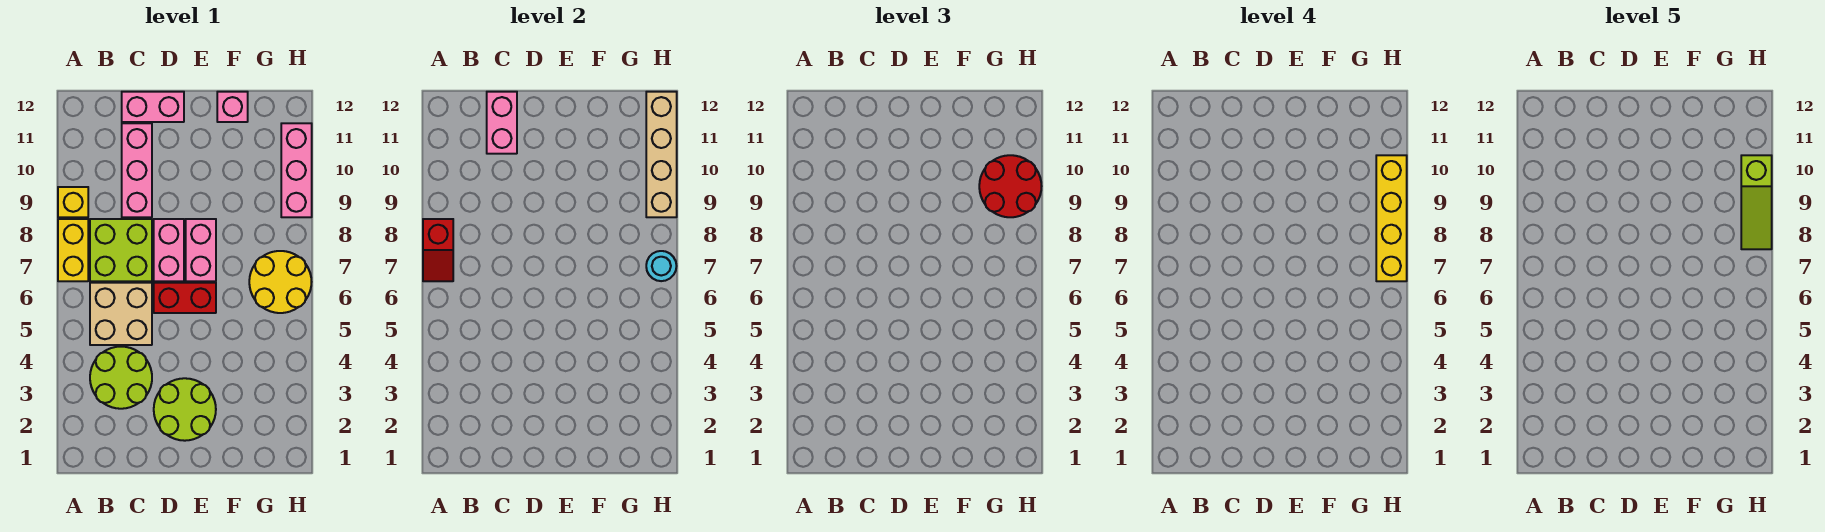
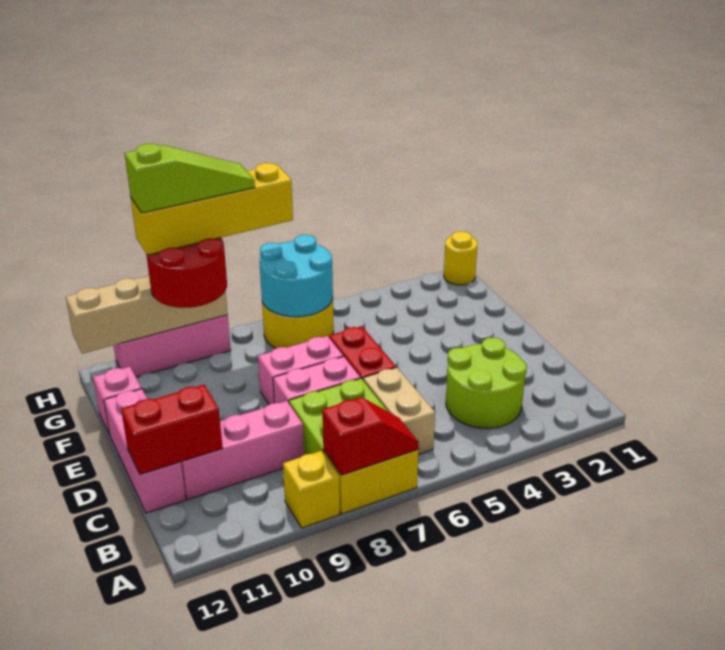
tan brick B5:C6 level 1 -> tan brick B6:C6 level 1
pink brick C11:C12 level 2 -> red brick C11:C12 level 2
pink brick C12:D12 level 1 -> pink brick C12:E12 level 1
lime round brick D2:E3 level 1 -> none
none -> yellow round brick H1 level 1
cyan round brick H7 level 2 -> cyan round brick G6:H7 level 2

